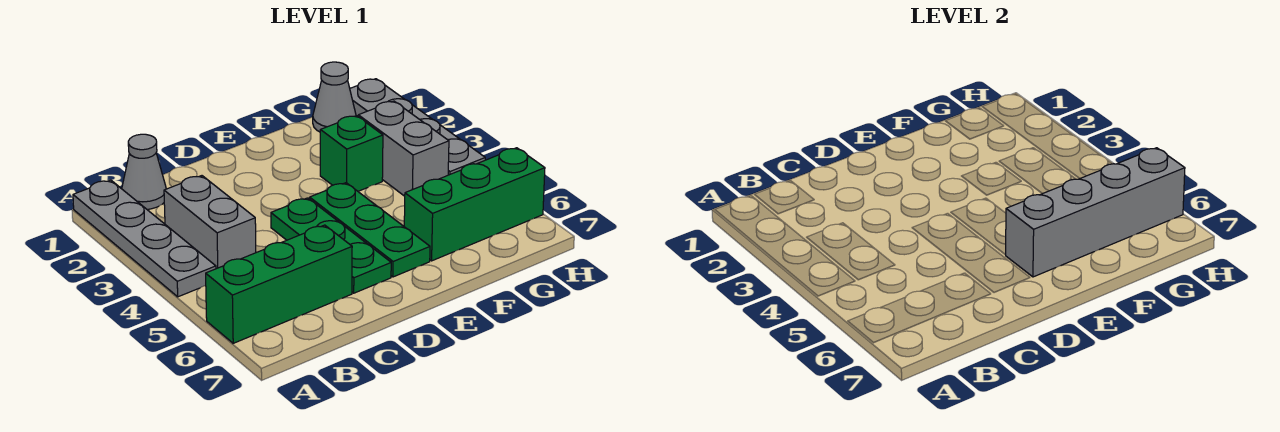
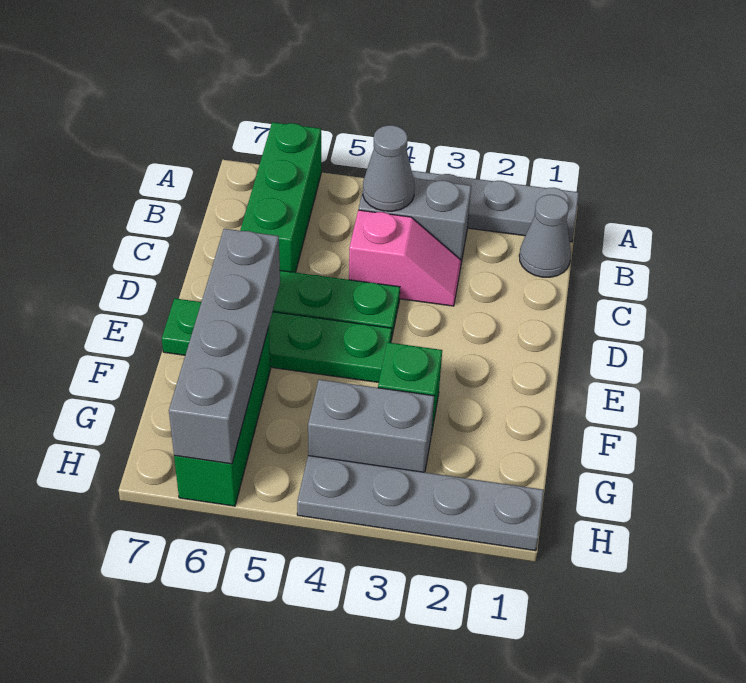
none -> pink slope C3:C4 level 1 top 4
green plate E4:E6 level 1 -> green plate E4:E7 level 1
grey cone G1 level 1 -> grey cone B4 level 2

